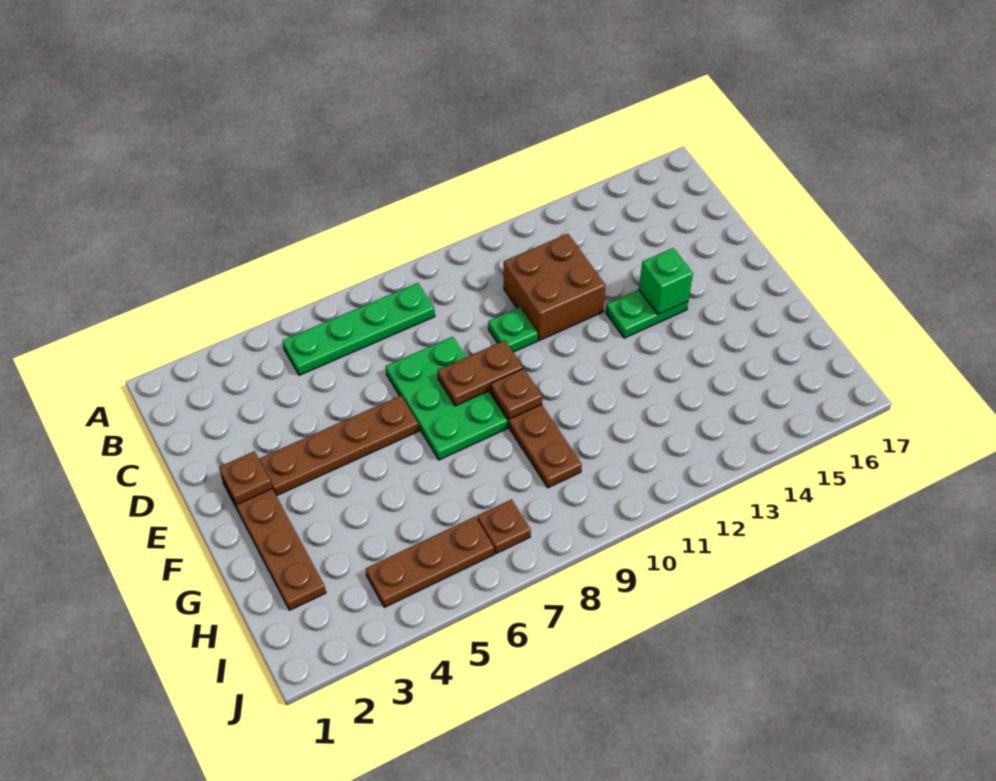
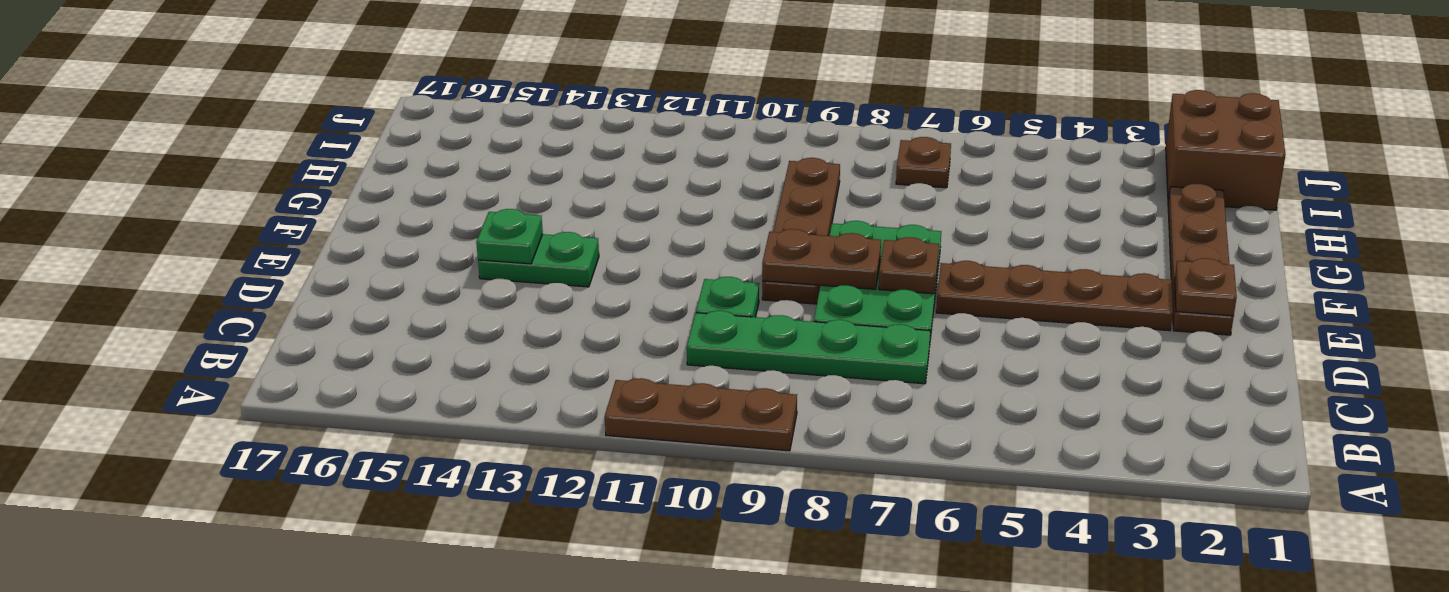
green plate B5:B8 level 1 -> green plate C7:C10 level 1
brown brick C11:D12 level 1 -> brown brick I1:J2 level 1
green brick E14 level 2 -> green plate E14 level 2
brown plate F9 level 2 -> brown plate E7 level 2
brown plate I4:I6 level 1 -> brown plate A9:A11 level 1

